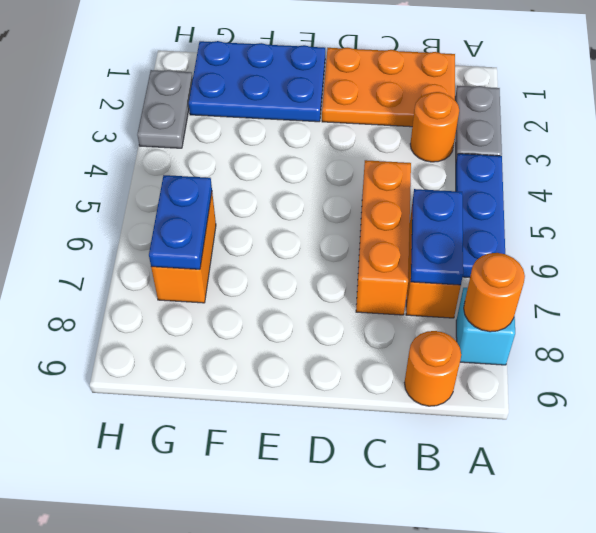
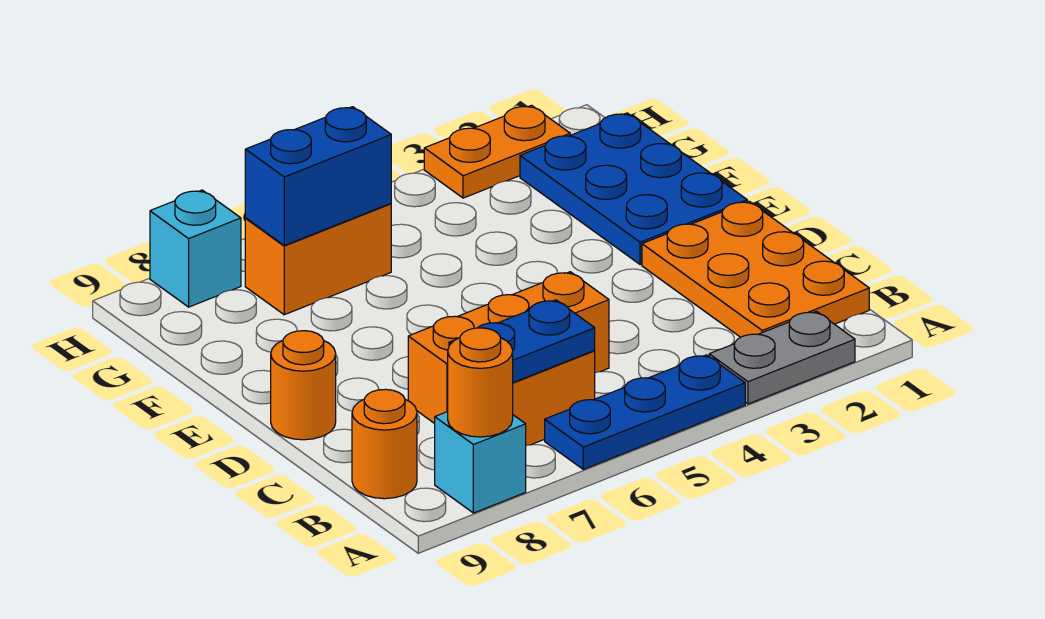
orange round brick B3 level 1 -> orange round brick D9 level 1
blue plate G6:G7 level 2 -> blue brick G6:G7 level 2
grey plate H2:H3 level 1 -> orange plate H2:H3 level 1
none -> cyan brick H8 level 1

